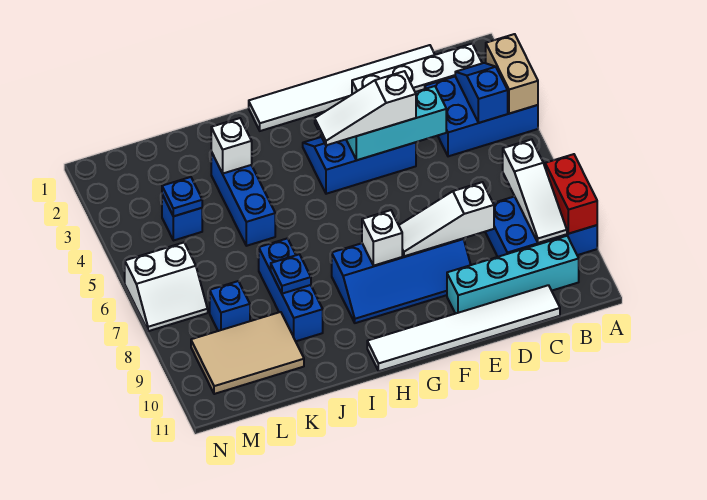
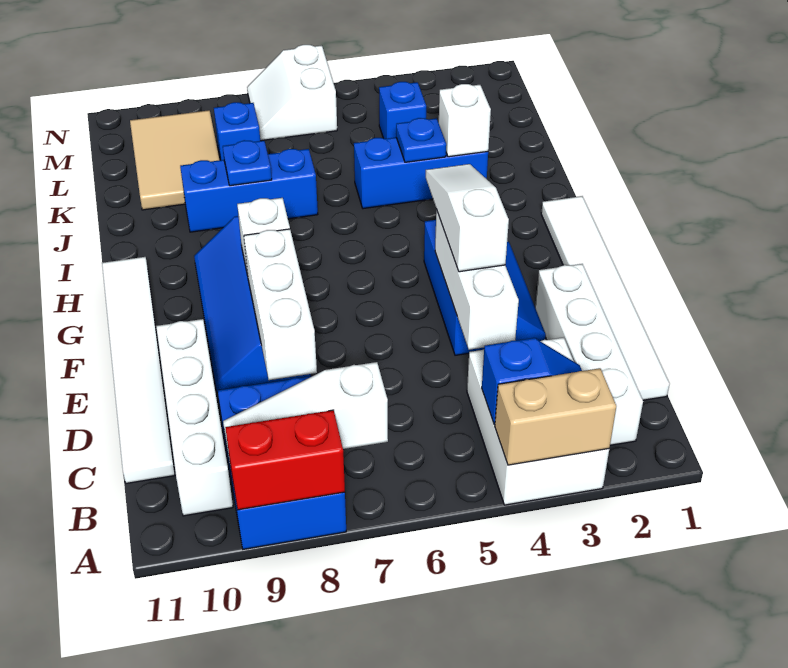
blue brick A3:C4 level 1 -> white brick A3:C4 level 1
cyan brick B10:E10 level 1 -> white brick B10:E10 level 1
cyan brick D4:F4 level 2 -> white brick D4:F4 level 2
white slope D8:F8 level 2 top D -> white brick D8:F8 level 2
blue plate L4 level 2 -> blue plate J4 level 2

